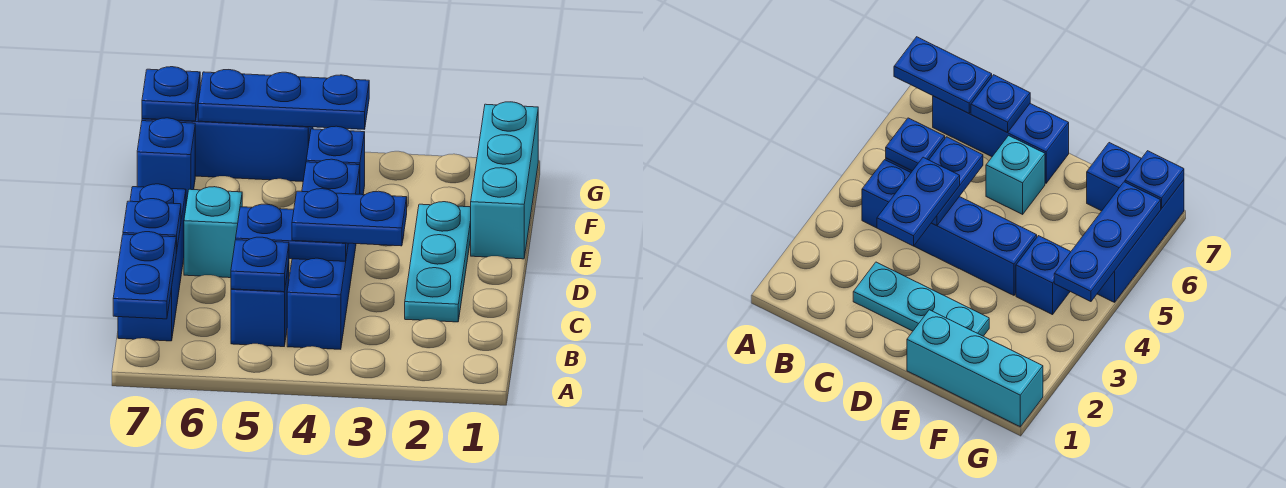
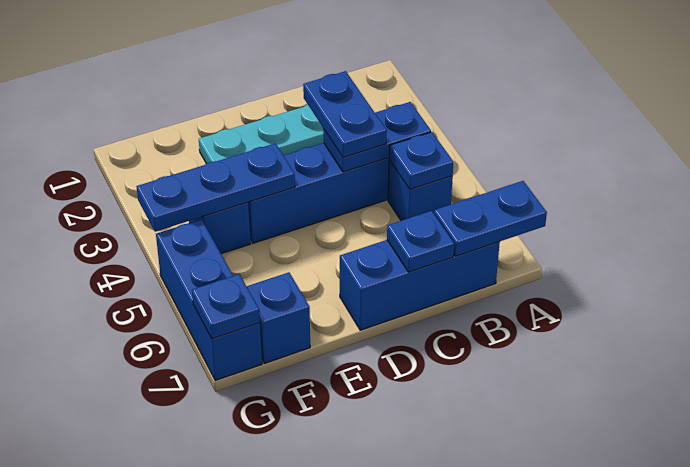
blue plate C4:C5 level 2 -> blue plate B4:C4 level 2
cyan brick D6 level 1 -> none
cyan brick E1:G1 level 1 -> none
blue plate G4:G6 level 2 -> blue plate E4:G4 level 2

